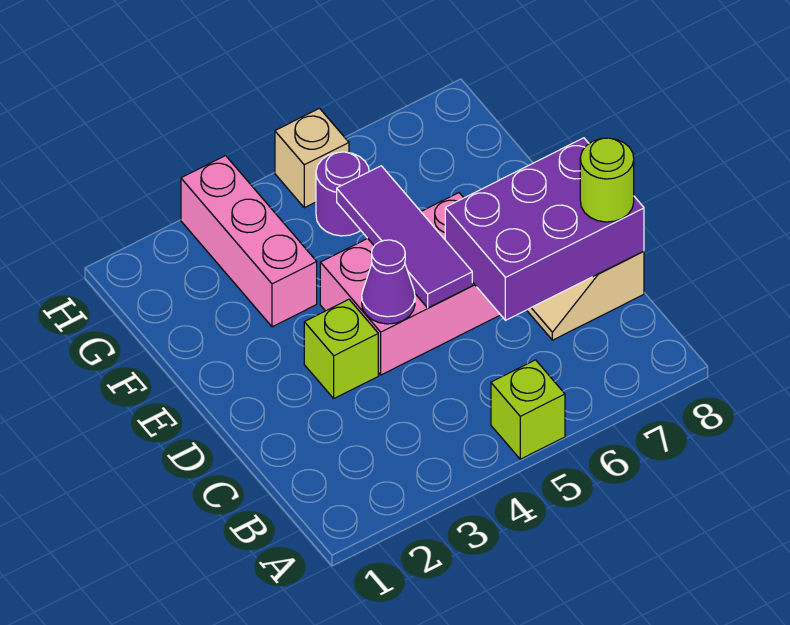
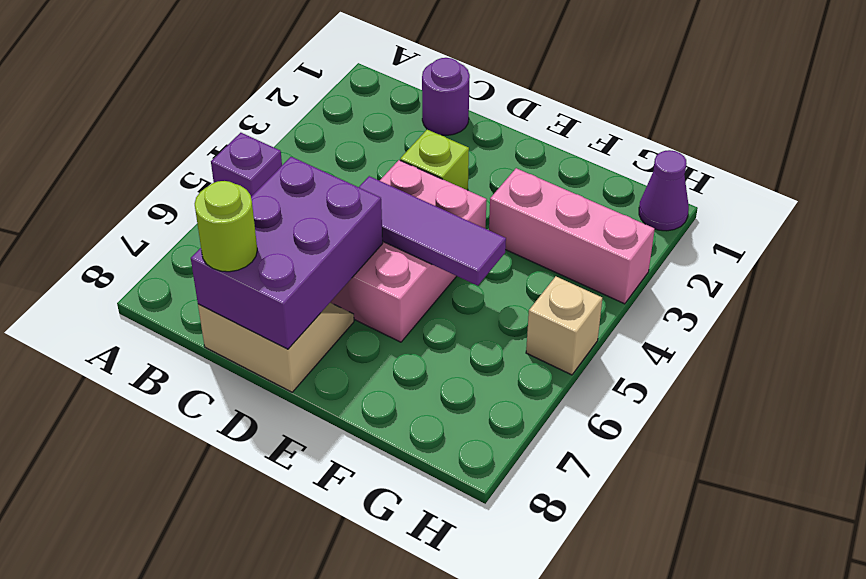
lime brick A5 level 1 -> purple brick A5 level 1
purple cone D4 level 2 -> purple cone H1 level 1
purple round brick G5 level 1 -> purple round brick C1 level 1

